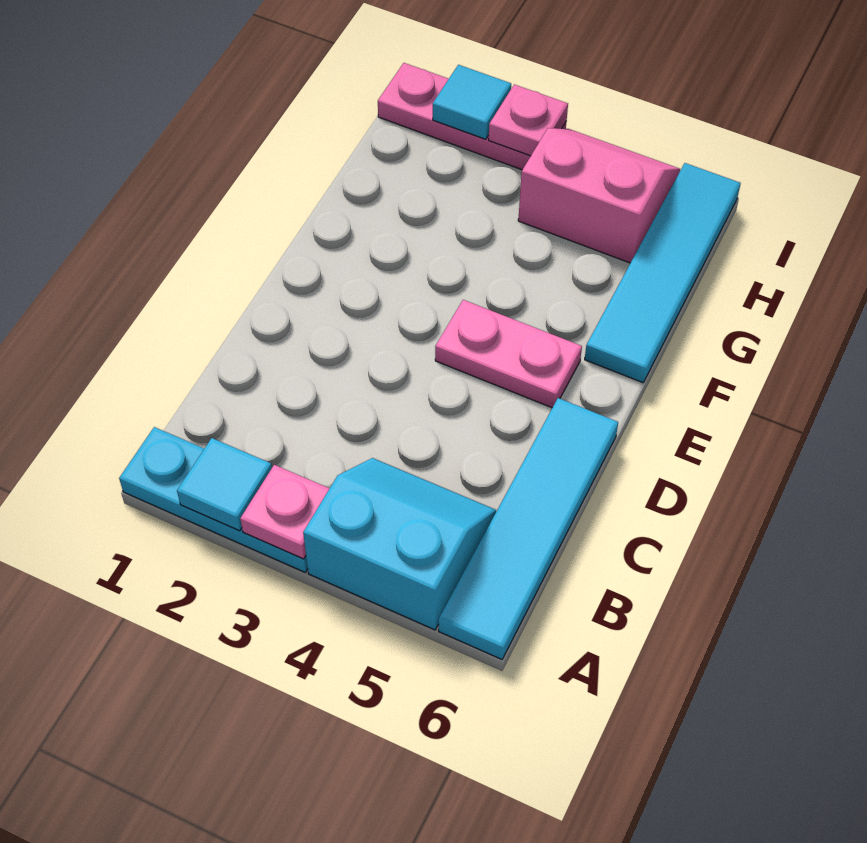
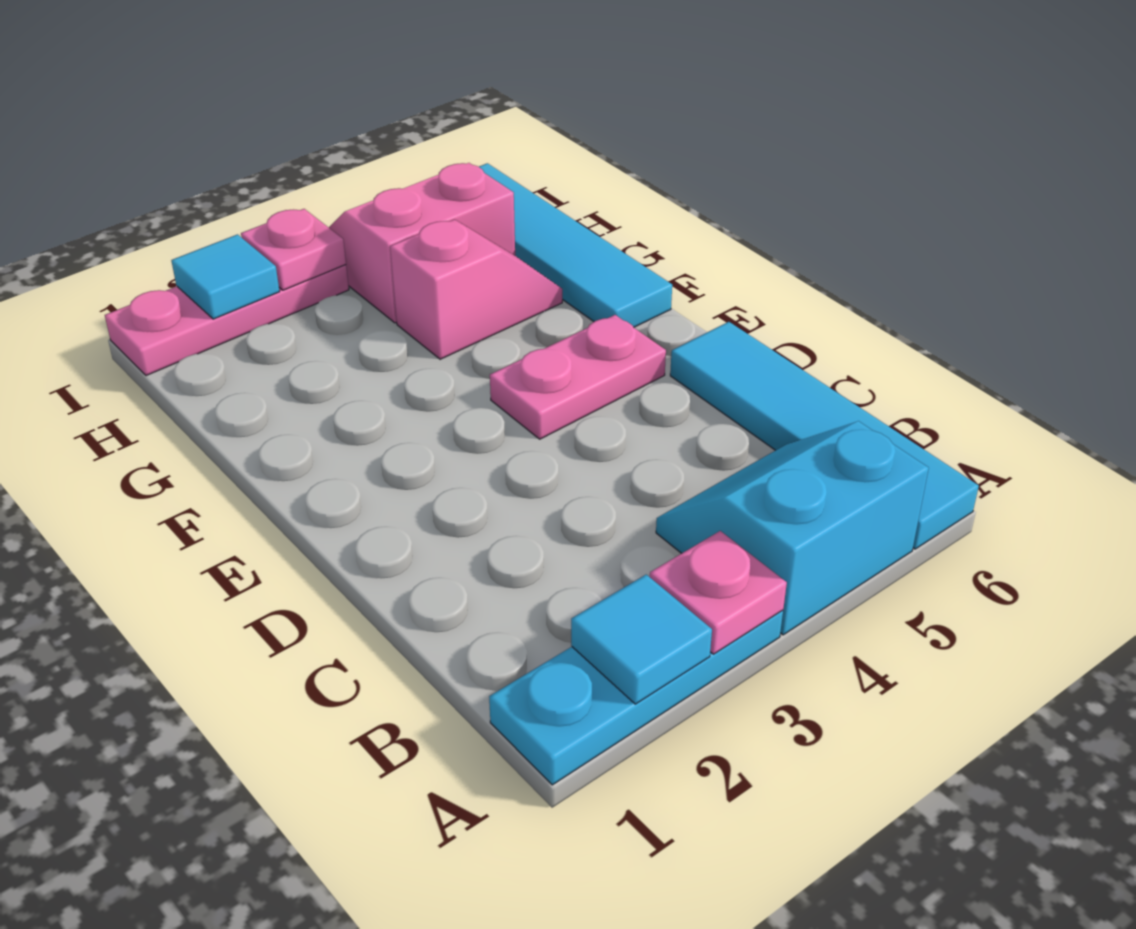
none -> pink slope G4:G5 level 1 top 4

